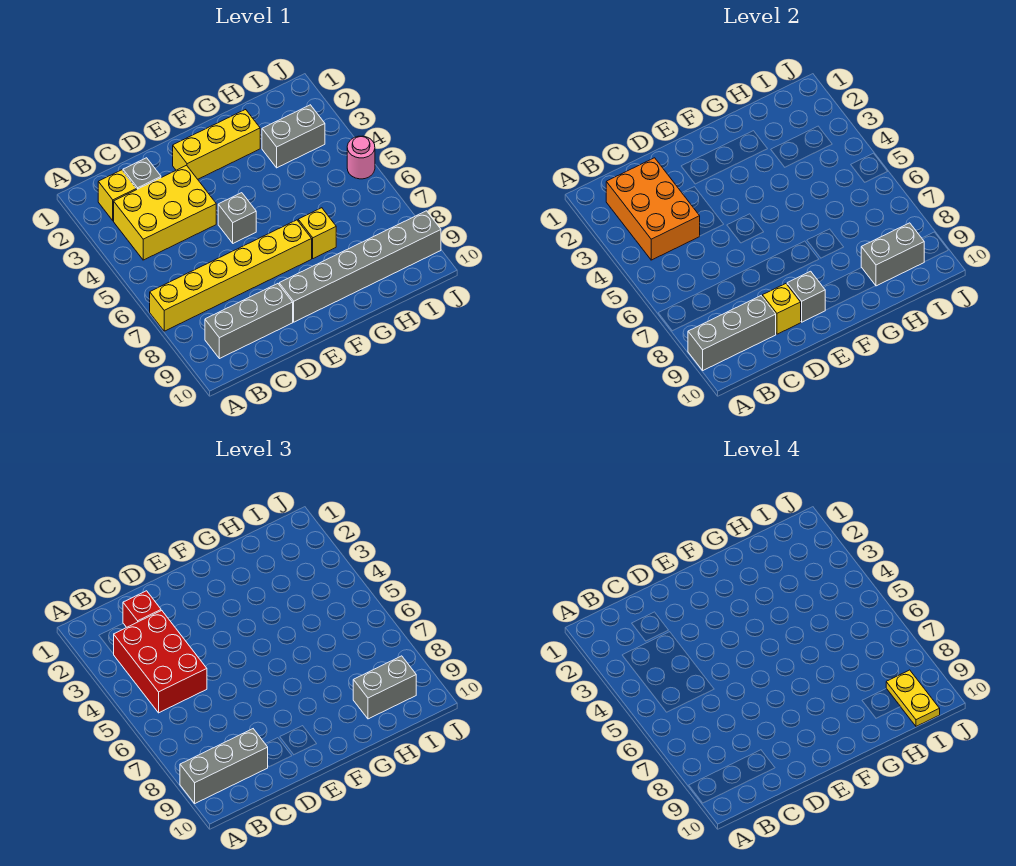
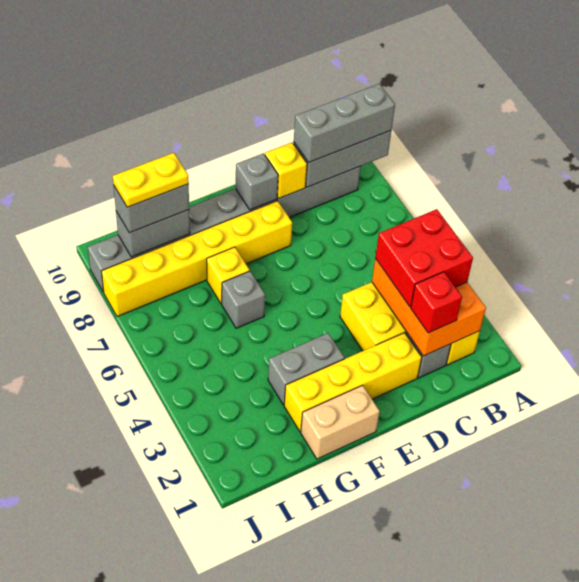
yellow brick A7:F7 level 1 -> yellow brick E8:J8 level 1
red brick B3:C5 level 3 -> red brick B3:C4 level 3
yellow brick E2:G2 level 1 -> yellow brick D2:G2 level 1
grey brick E5 level 1 -> grey brick G6 level 1
none -> tan brick F1:G1 level 1
grey brick H3:I3 level 1 -> grey brick F3:G3 level 1
yellow plate I9:I10 level 4 -> yellow plate H9:I9 level 4
pink round brick J5 level 1 -> none

